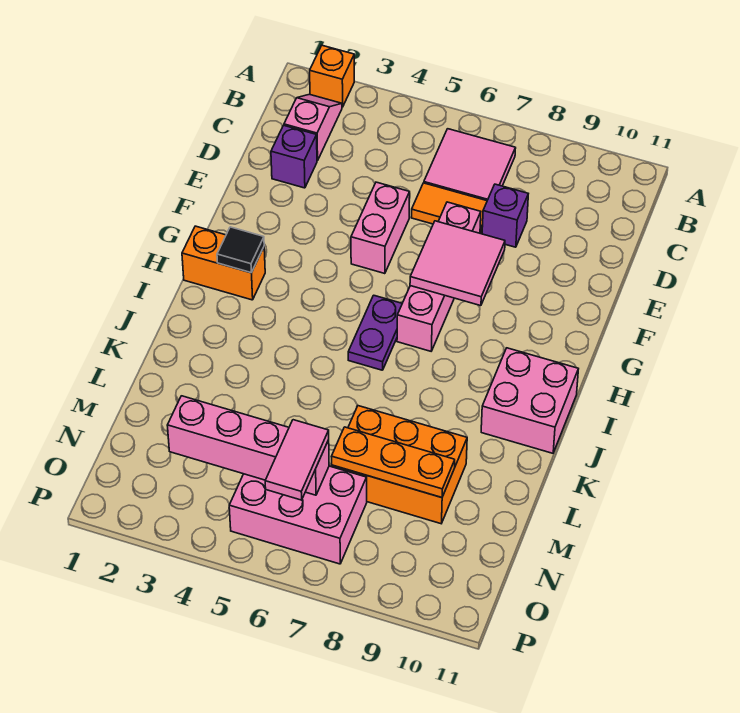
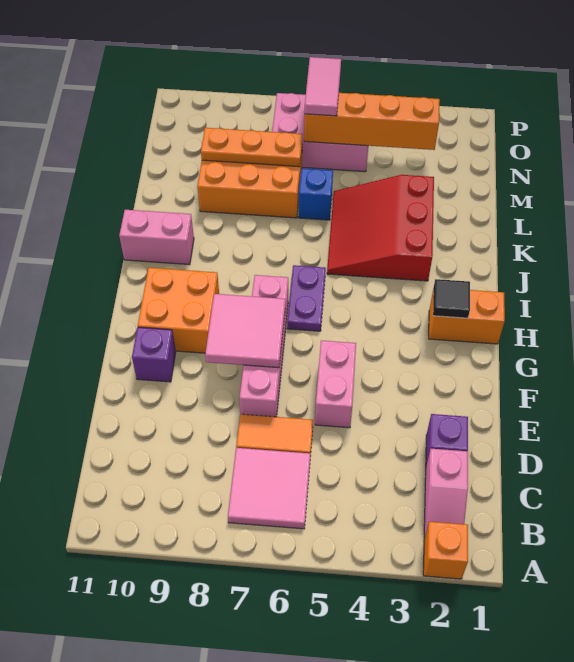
purple brick D8 level 1 -> purple brick F10 level 1
none -> orange brick G9:H10 level 1
pink brick I10:J11 level 1 -> pink brick J10:J11 level 1
none -> red slope J3:L5 level 1 top 3
none -> blue brick L6 level 1
pink brick N3:N6 level 2 -> orange brick N3:N6 level 2

